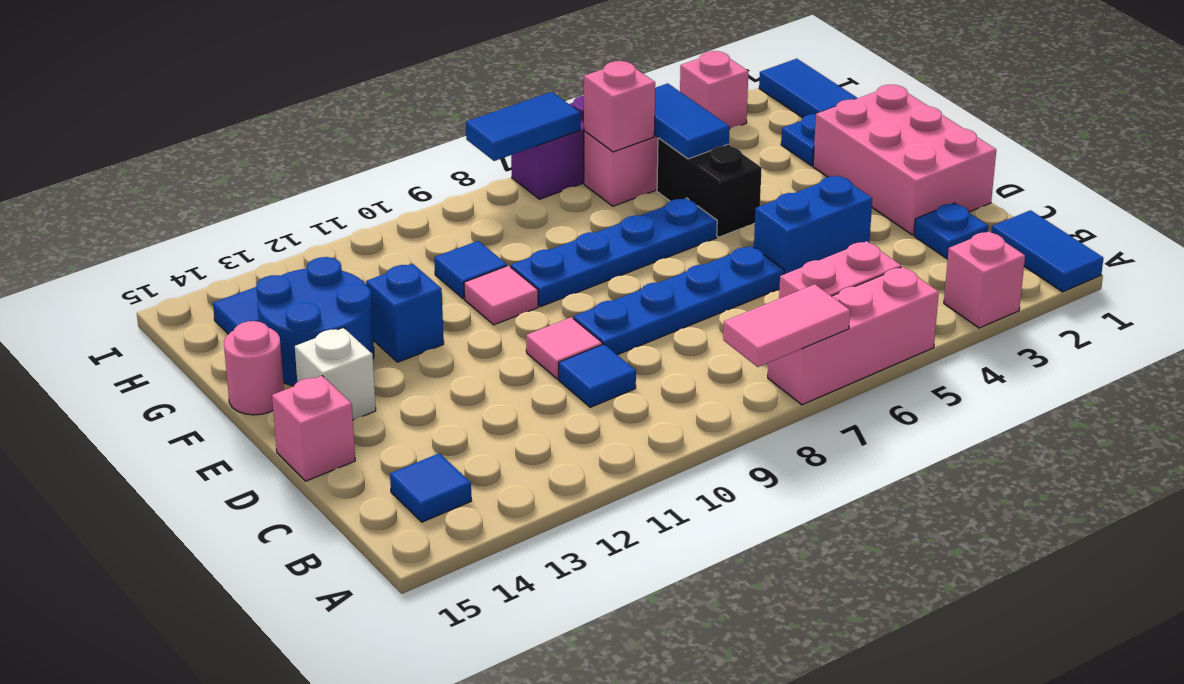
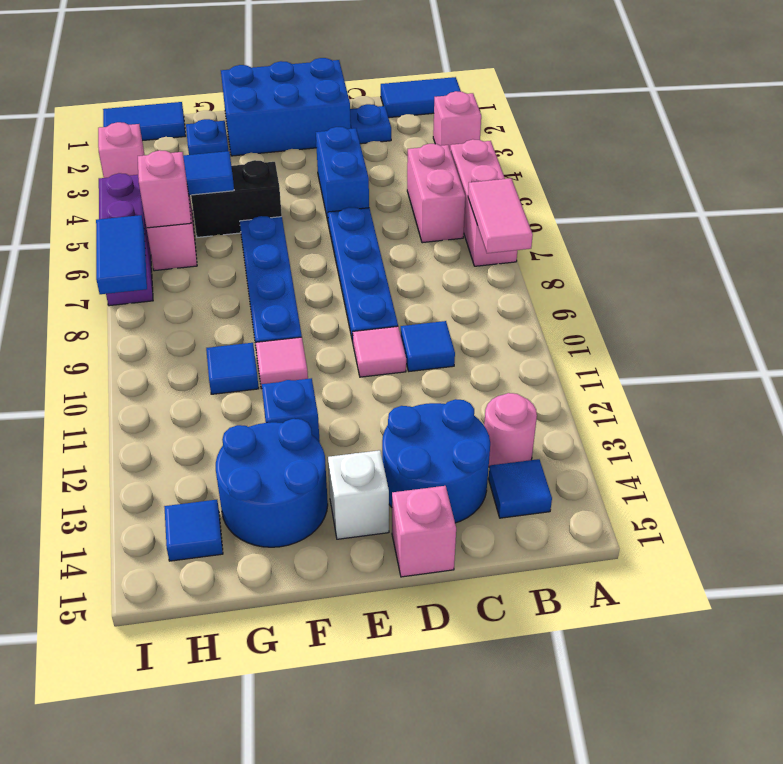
none -> blue round brick C13:D14 level 1
pink brick D1:F2 level 1 -> blue brick D1:F2 level 1
pink round brick F15 level 1 -> pink round brick B13 level 1

